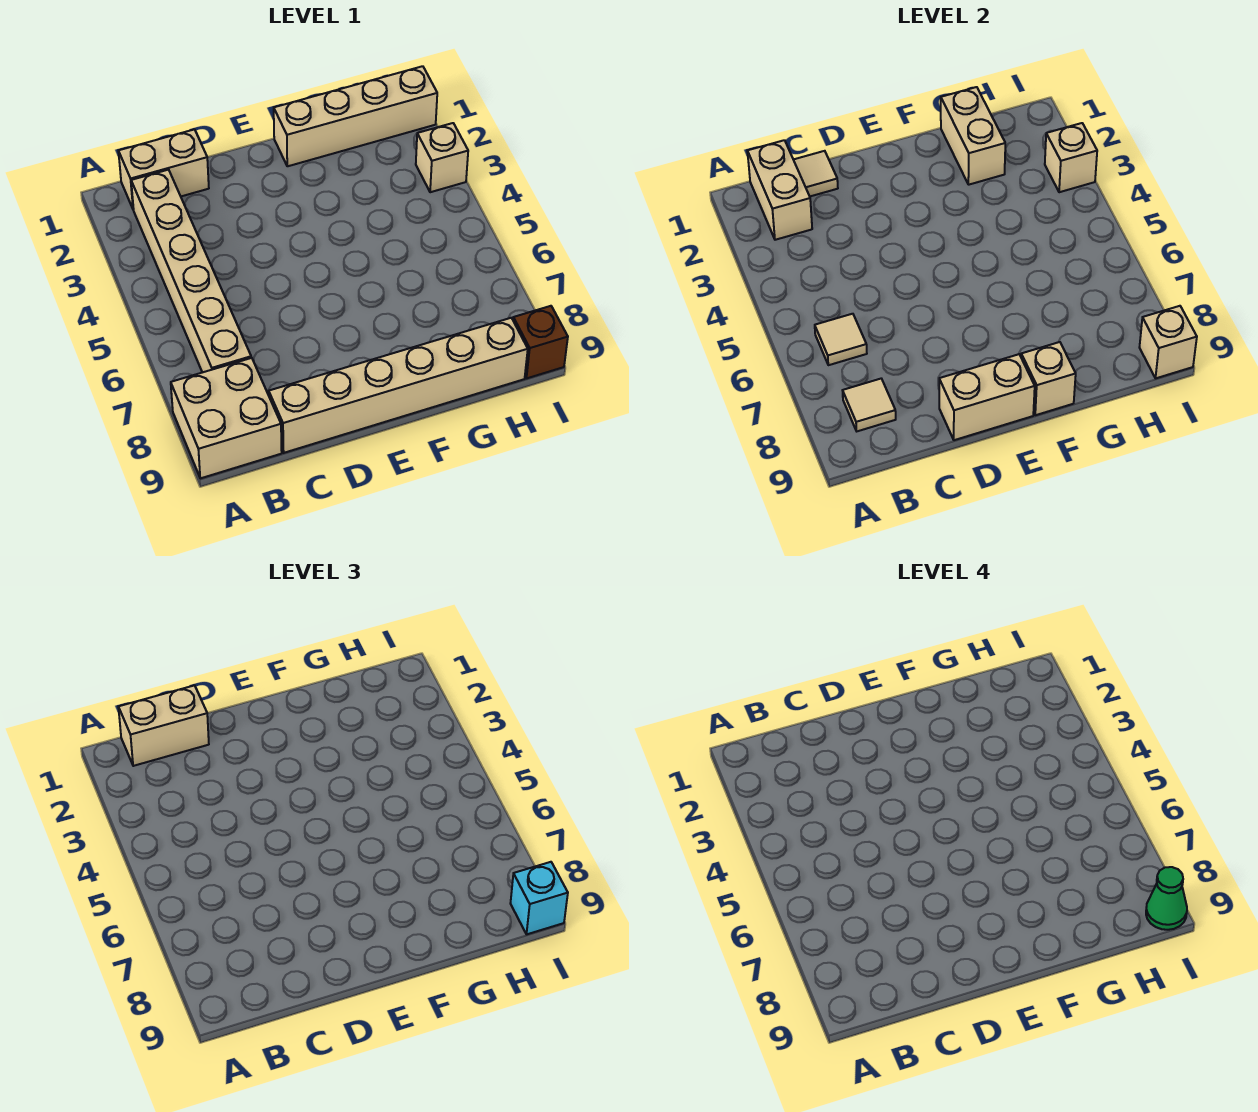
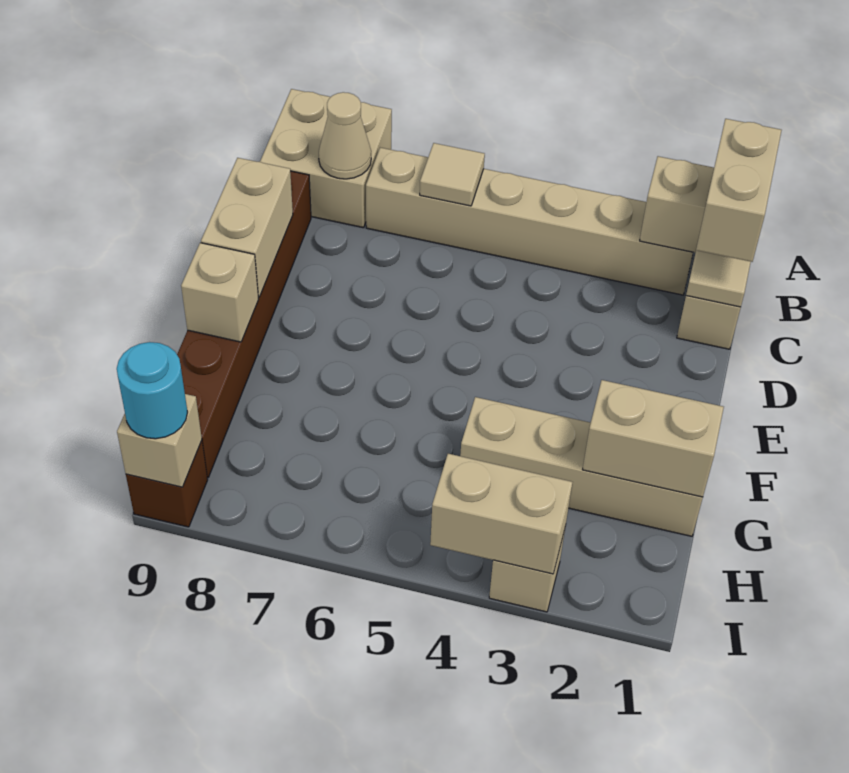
tan tile B8 level 2 -> tan cone B8 level 2
tan brick C9:H9 level 1 -> brown brick C9:H9 level 1
tan brick F1:I1 level 1 -> tan brick G1:G4 level 1
tan brick I3 level 2 -> tan brick I3:I4 level 2
cyan brick I9 level 3 -> cyan round brick I9 level 3
green cone I9 level 4 -> none

